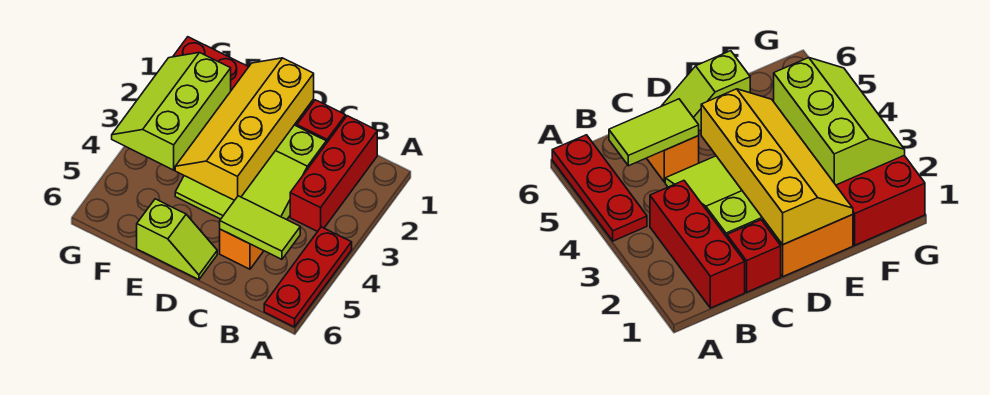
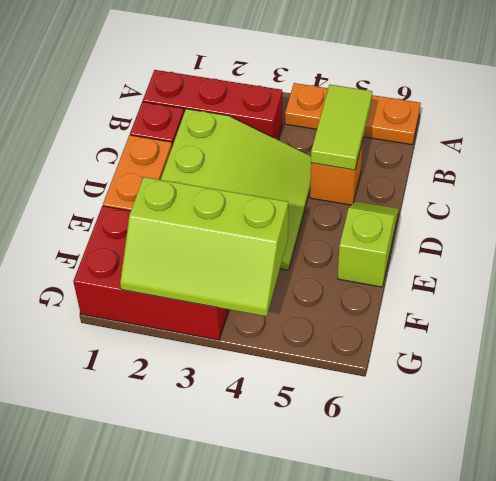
red plate A4:A6 level 1 -> orange plate A4:A6 level 1
yellow slope D1:E4 level 2 top D -> none

